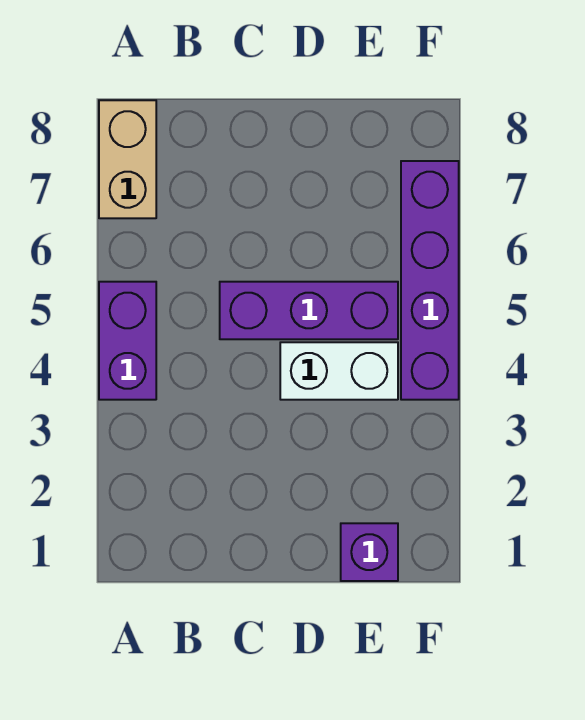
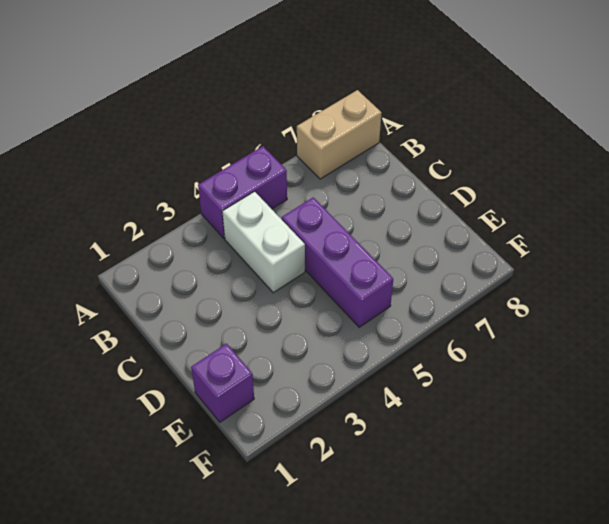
white brick D4:E4 level 1 -> white brick B4:C4 level 1
purple brick F4:F7 level 1 -> none

